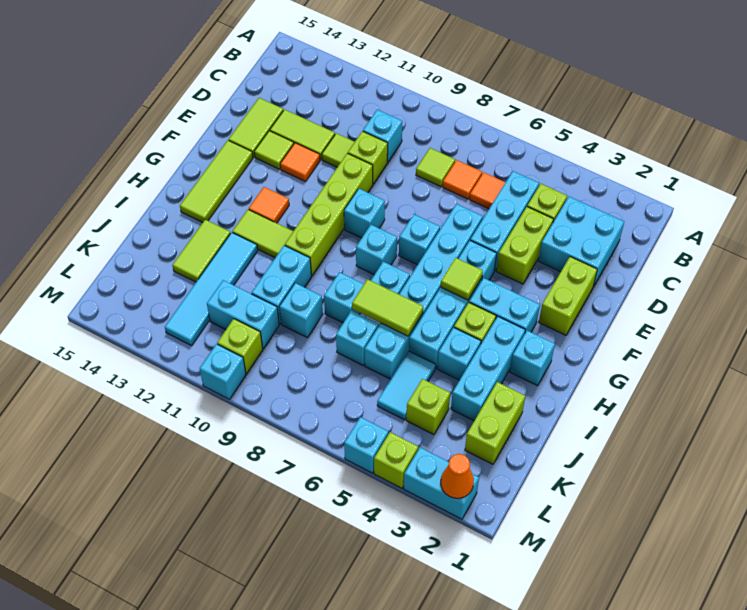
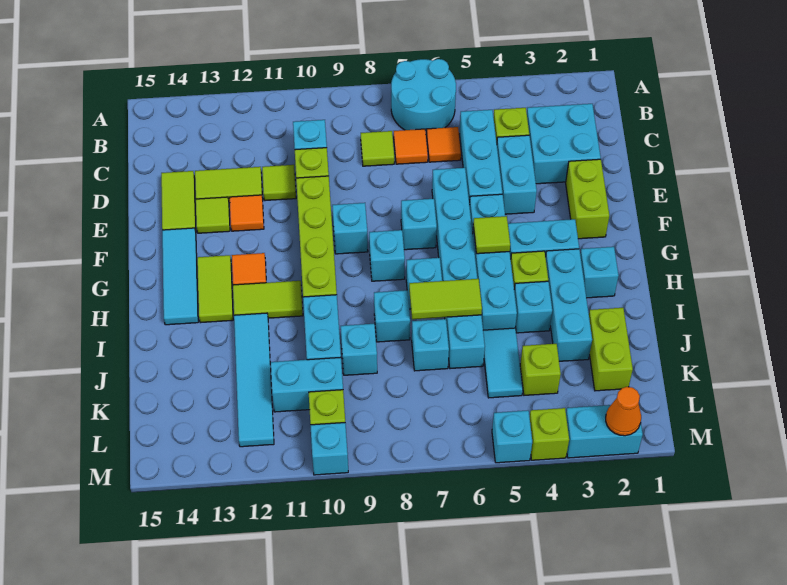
none -> cyan round brick A6:B7 level 1
lime brick D4:E4 level 1 -> cyan brick D4:E4 level 1
lime tile F14:H14 level 1 -> cyan tile F14:H14 level 1
lime tile I13:J13 level 1 -> lime tile G13:H13 level 1

